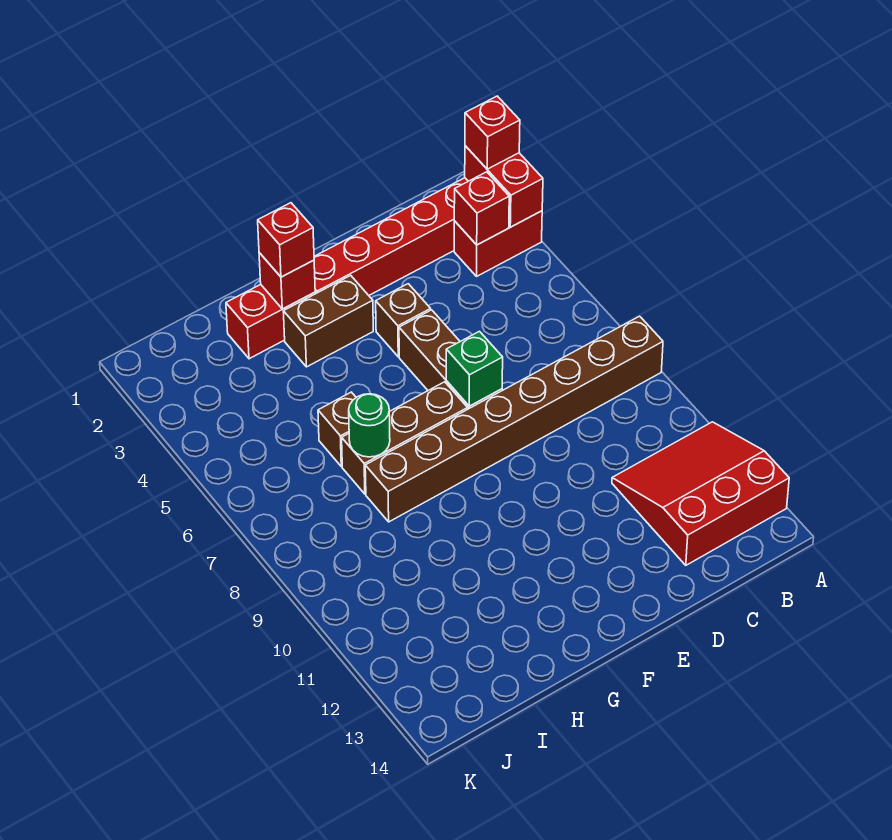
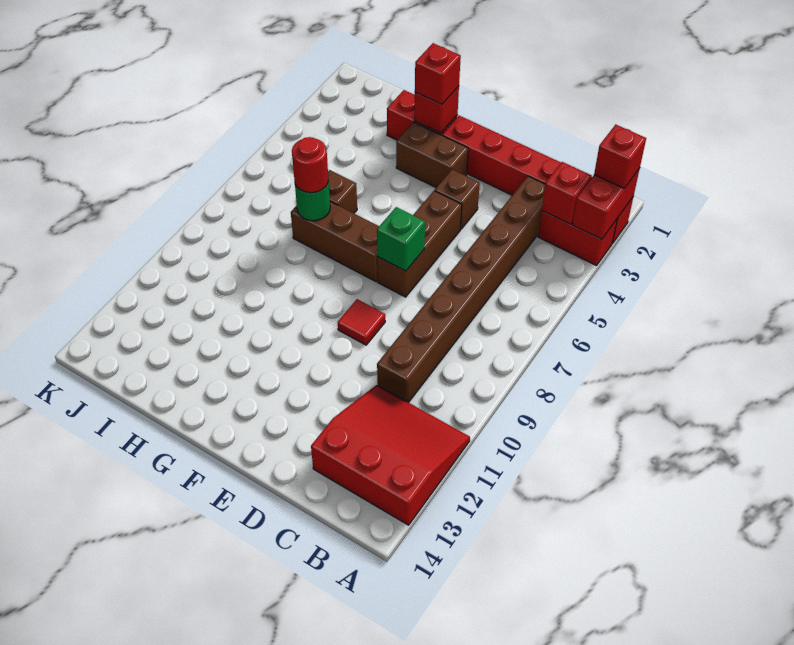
brown brick A8:H8 level 1 -> brown brick C3:C10 level 1
none -> red tile E9 level 1
none -> red round brick H7 level 3

